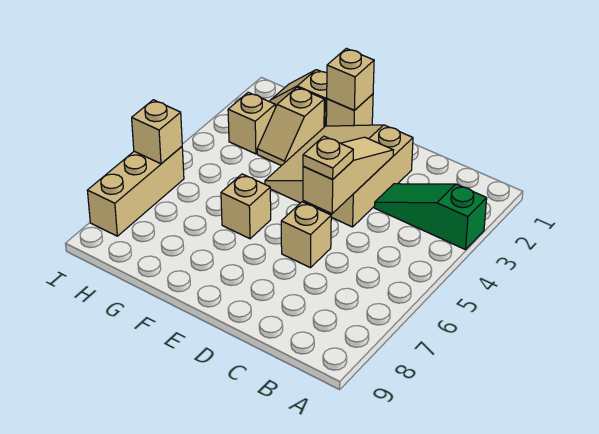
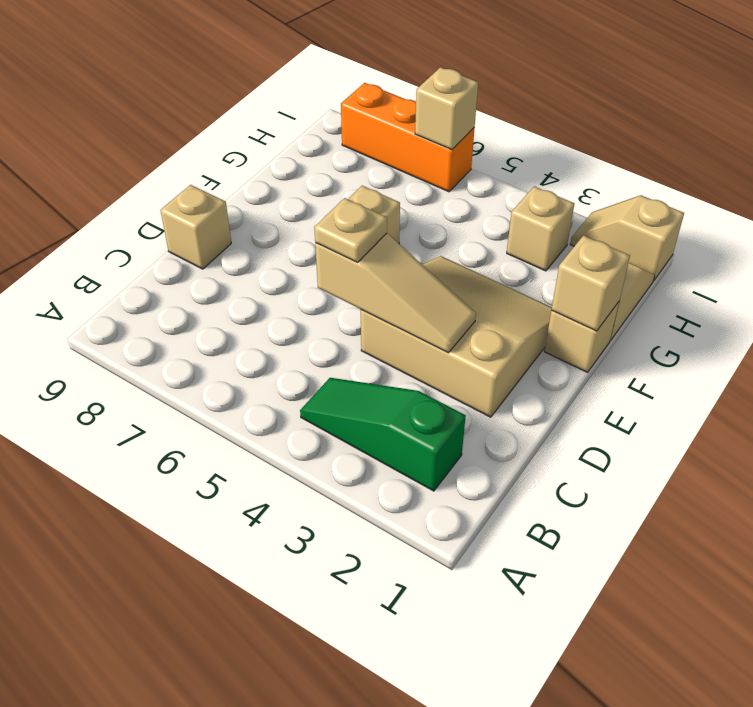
green slope A3:C3 level 1 top A -> green slope B2:B4 level 1 top 2
tan brick D6 level 1 -> tan brick D9 level 1
tan slope G2:G3 level 1 top 2 -> tan slope I1:I2 level 1 top 1
tan brick I6:I8 level 1 -> orange brick I6:I8 level 1

